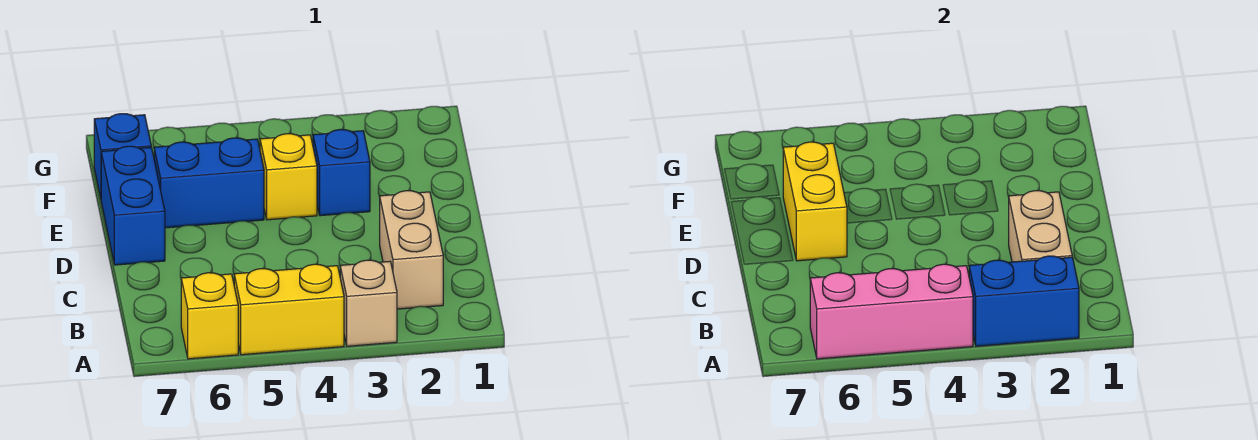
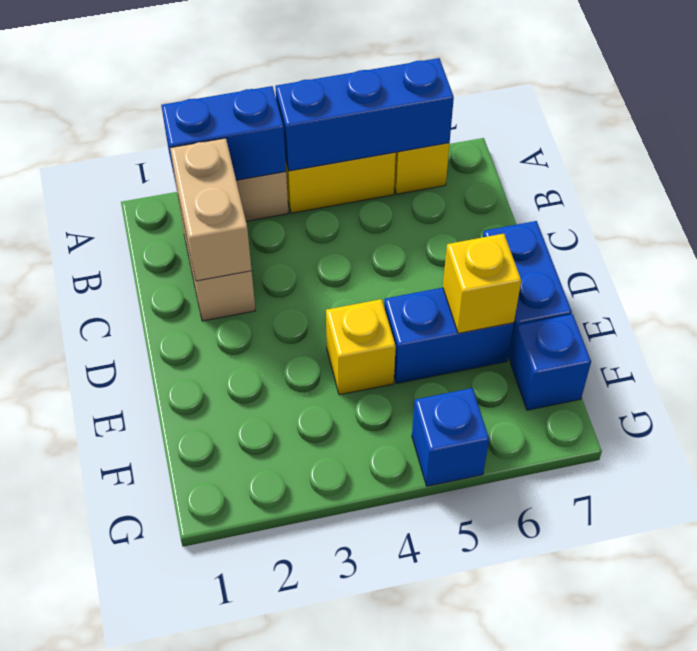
pink brick A4:A6 level 2 -> blue brick A4:A6 level 2
yellow brick D6:E6 level 2 -> yellow brick E6 level 2
blue brick E3 level 1 -> blue brick G5 level 1

